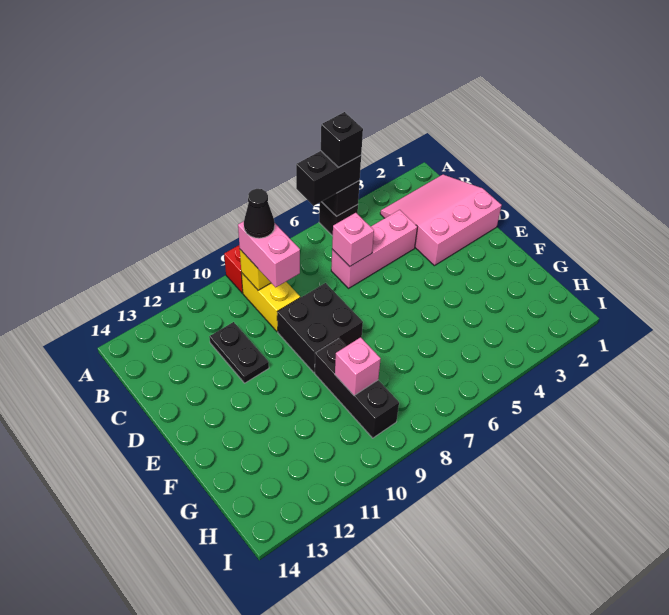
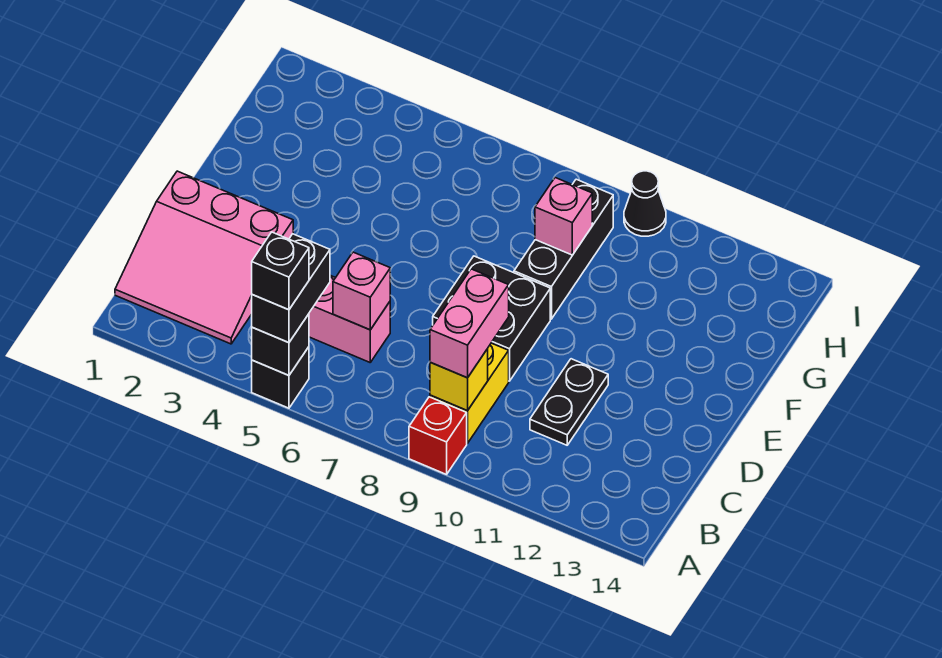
black brick A5:A6 level 3 -> black brick A5:B5 level 3
black cone B9 level 4 -> black cone I10 level 1

